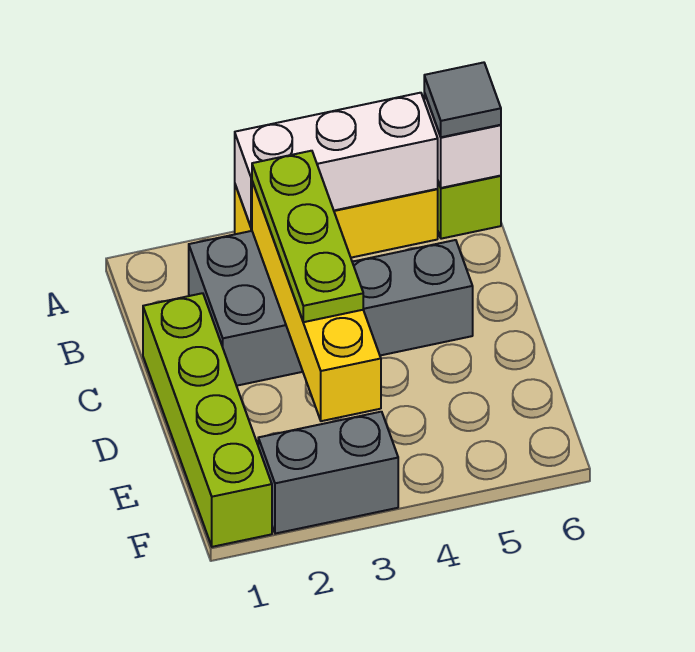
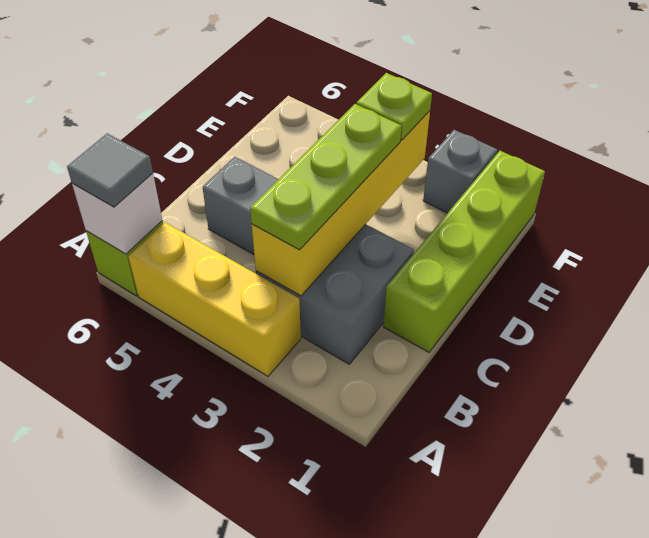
white brick A3:A5 level 2 -> none
none -> lime plate E3 level 3
grey brick F2:F3 level 1 -> grey brick F2 level 1

